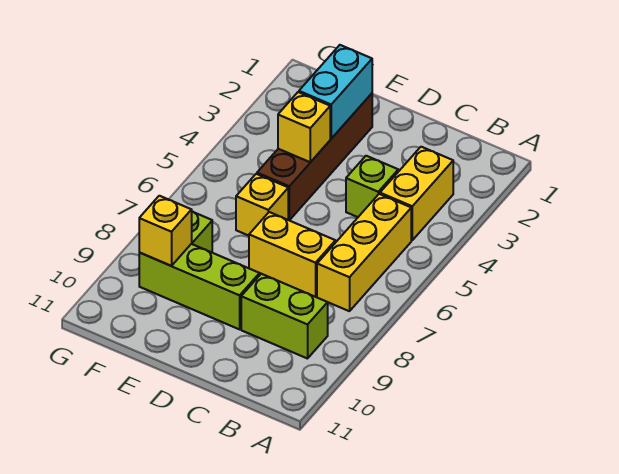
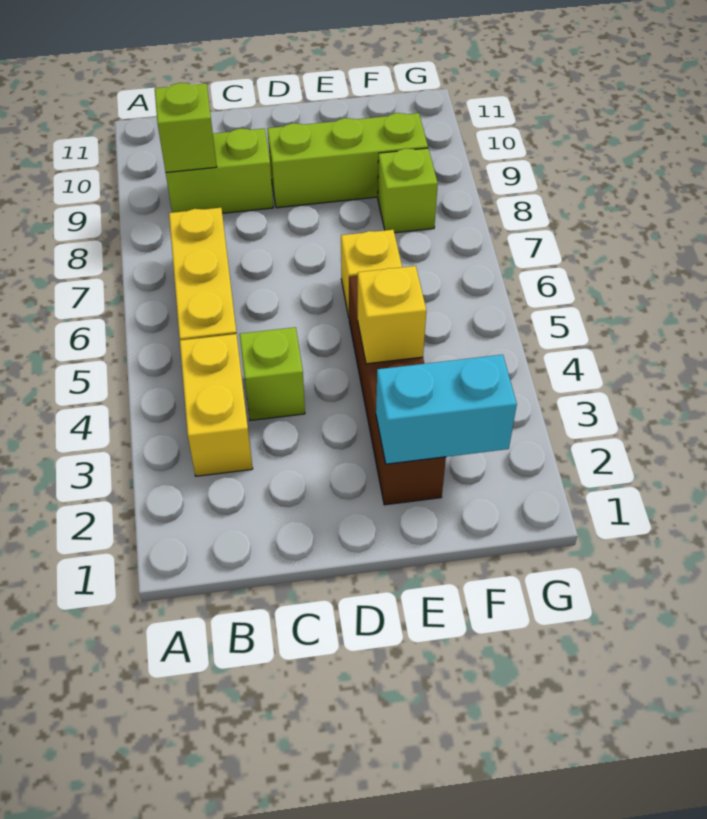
none -> lime brick B9 level 2
yellow brick C7:D7 level 1 -> none
cyan brick E2:E3 level 2 -> cyan brick E2:F2 level 2
yellow brick F9 level 2 -> none

